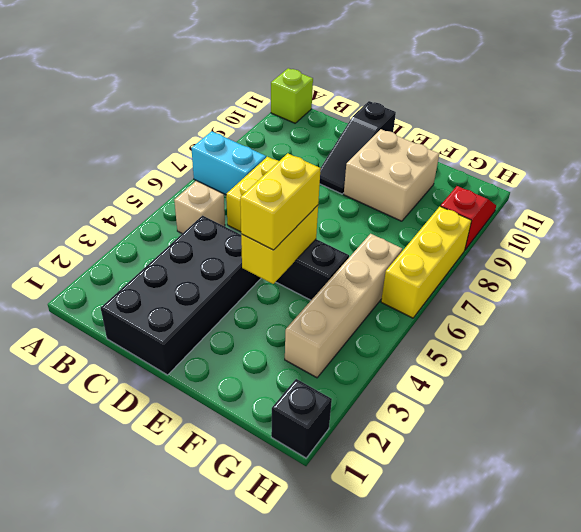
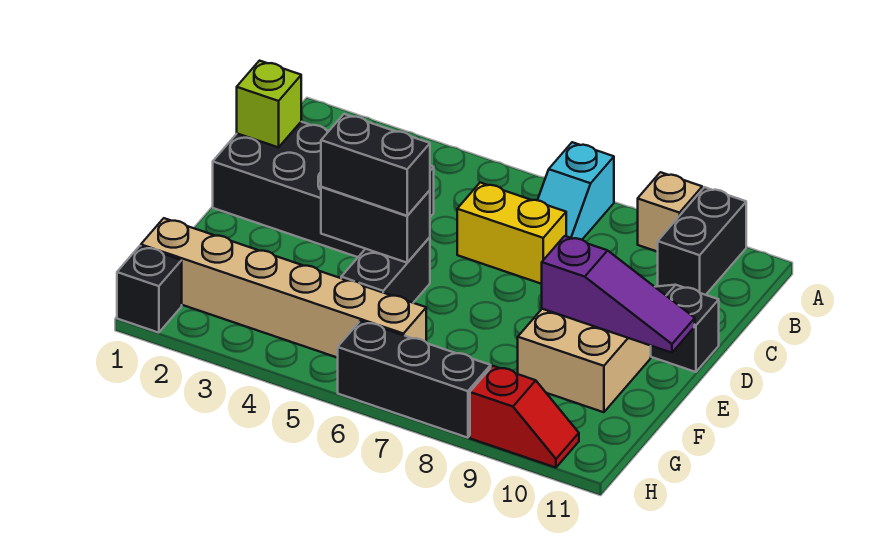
cyan brick A7:B7 level 1 -> cyan slope A7:B7 level 1 top A
none -> black brick A10:B10 level 1
lime brick A11 level 1 -> lime brick C1 level 2
tan brick B5 level 1 -> tan brick A9 level 1
yellow brick E4:E5 level 2 -> black brick E4:E5 level 2
yellow brick E4:E5 level 3 -> black brick E4:E5 level 3
none -> purple slope E9:E11 level 2 top 9
tan brick G3:G6 level 1 -> tan brick G1:G6 level 1
yellow brick H6:H8 level 1 -> black brick H6:H8 level 1

